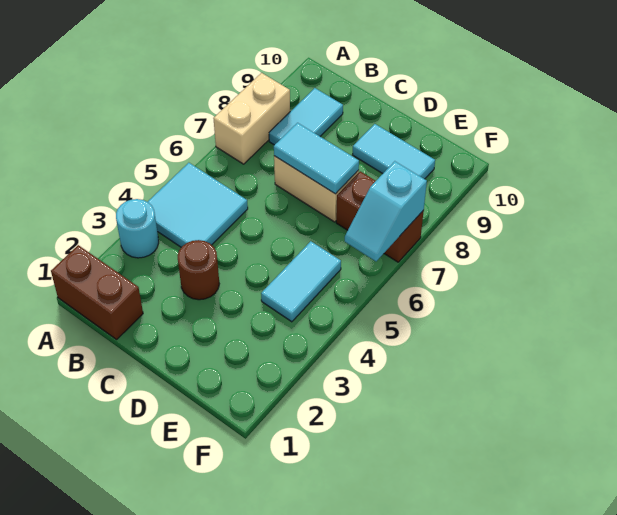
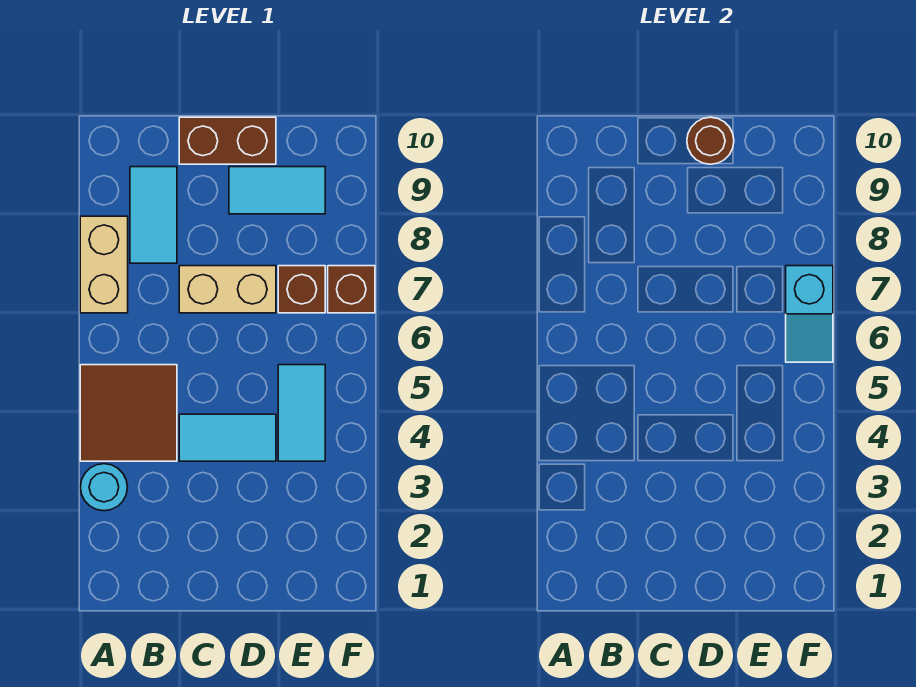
brown brick A1:B1 level 1 -> brown brick C10:D10 level 1
cyan tile A4:B5 level 1 -> brown tile A4:B5 level 1
brown round brick C3 level 1 -> brown round brick D10 level 2
cyan tile C7:D7 level 2 -> cyan tile C4:D4 level 1

